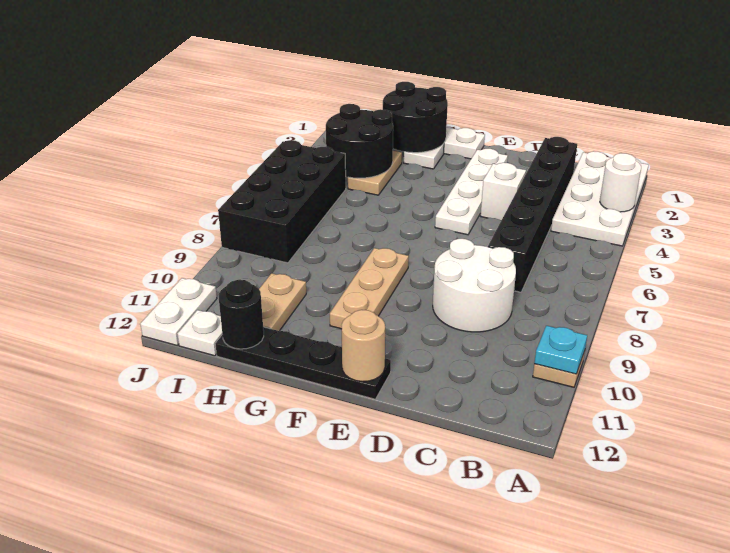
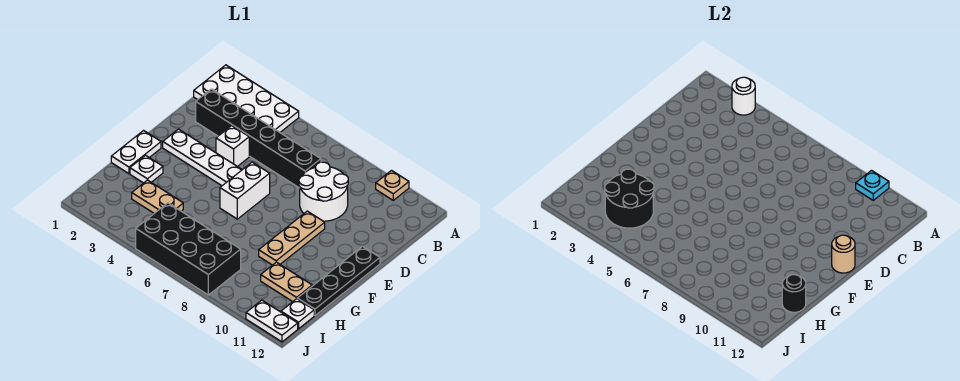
none -> white brick E6:F6 level 1
tan plate F8:F10 level 1 -> tan plate E9:G9 level 1
black round brick G1:H2 level 2 -> none

